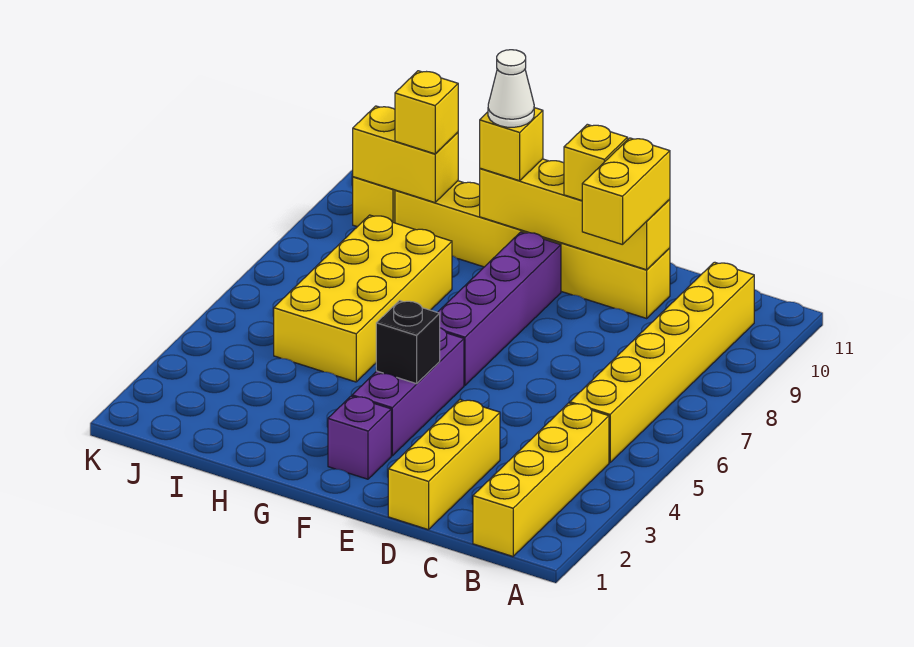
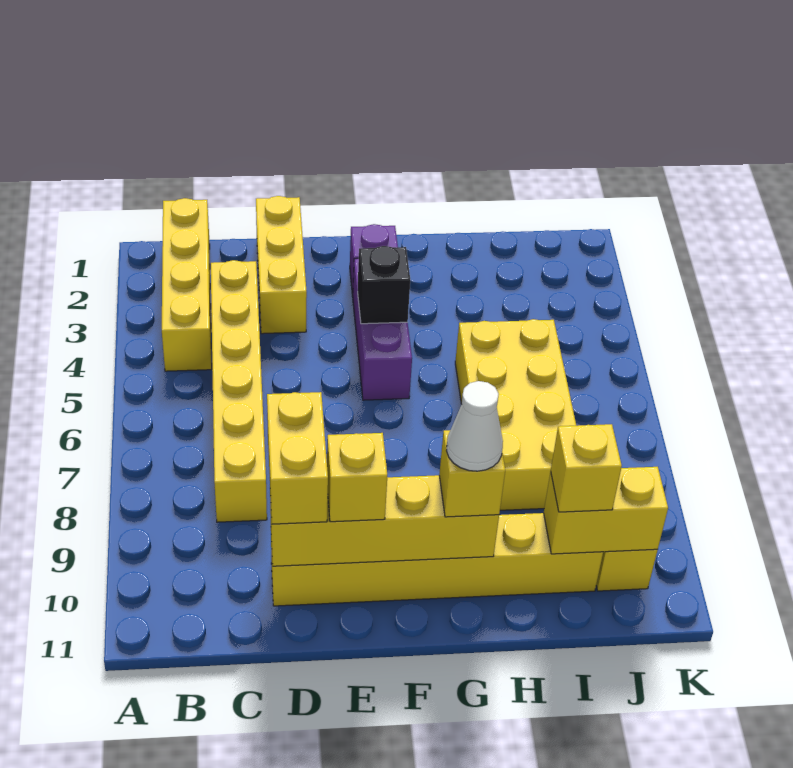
yellow brick B5:B10 level 1 -> yellow brick C3:C8 level 1
purple brick F6:F9 level 1 -> none

